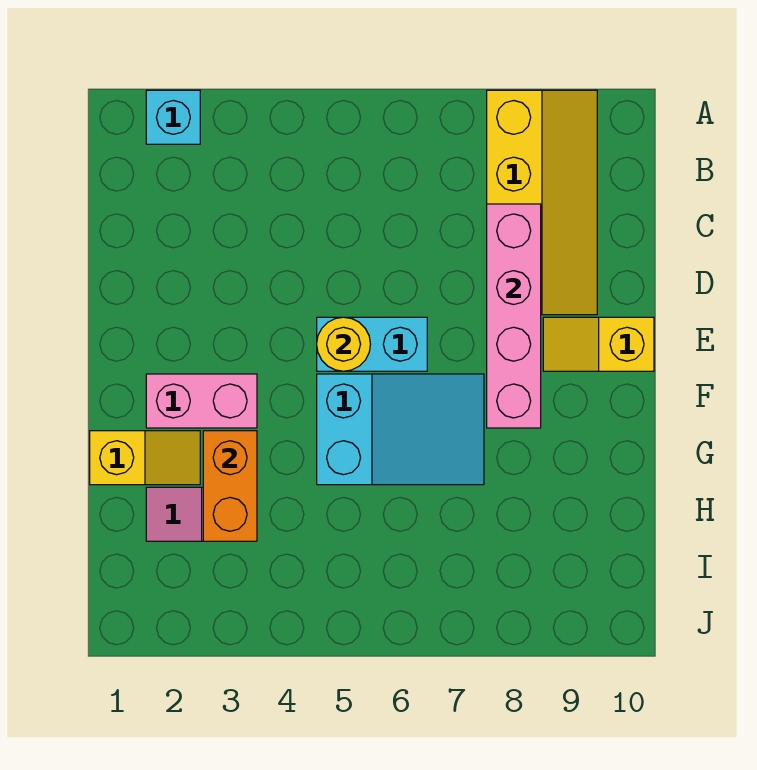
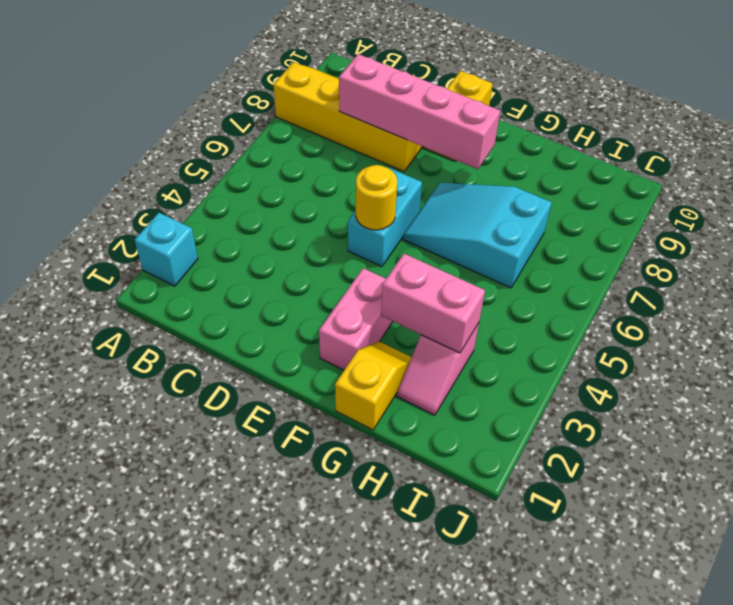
cyan slope F5:G7 level 1 top 5 -> cyan slope F6:H7 level 1 top H
orange brick G3:H3 level 2 -> pink brick G3:H3 level 2

